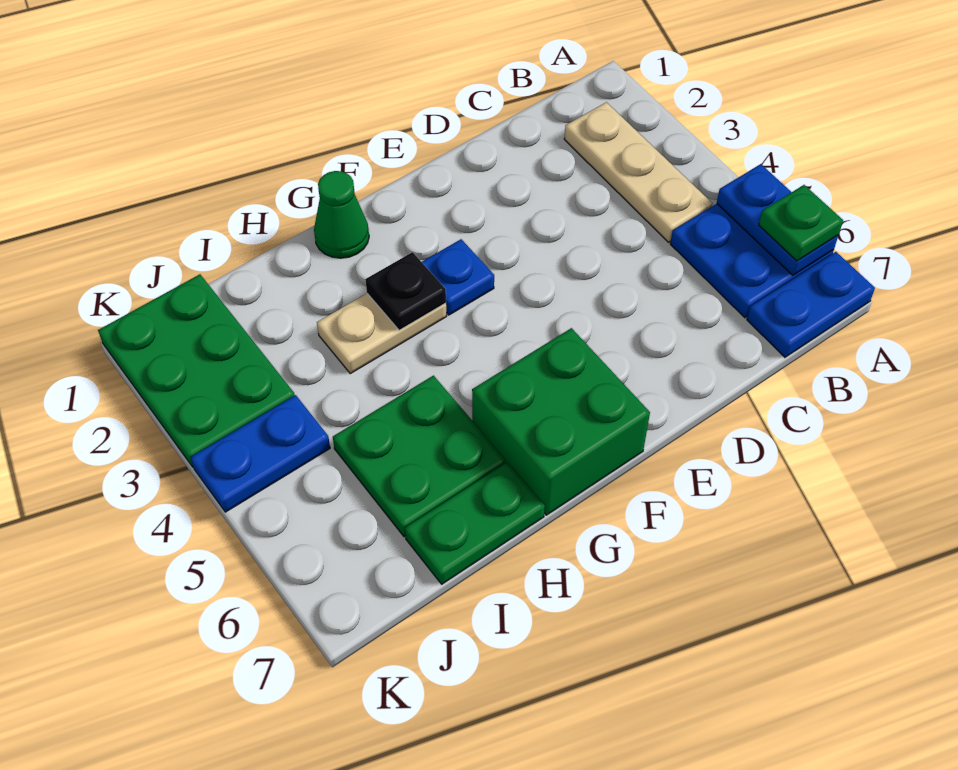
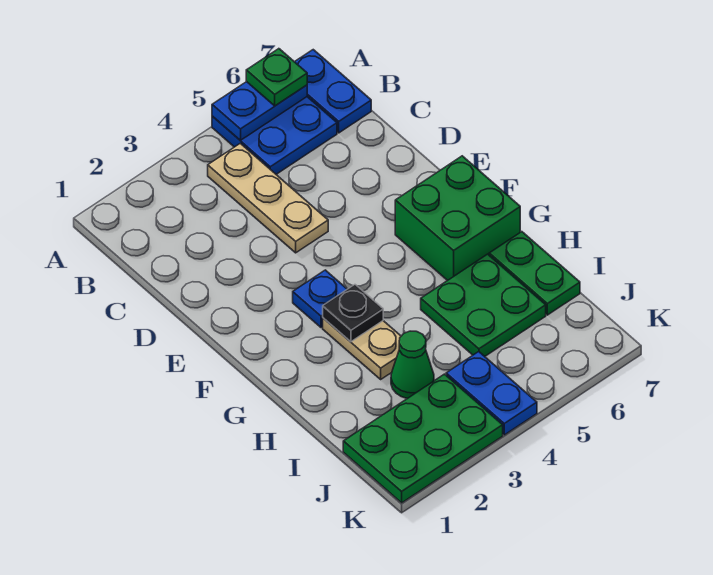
tan plate B2:B4 level 1 -> tan plate B4:D4 level 1
green cone G1 level 1 -> green cone I3 level 1

